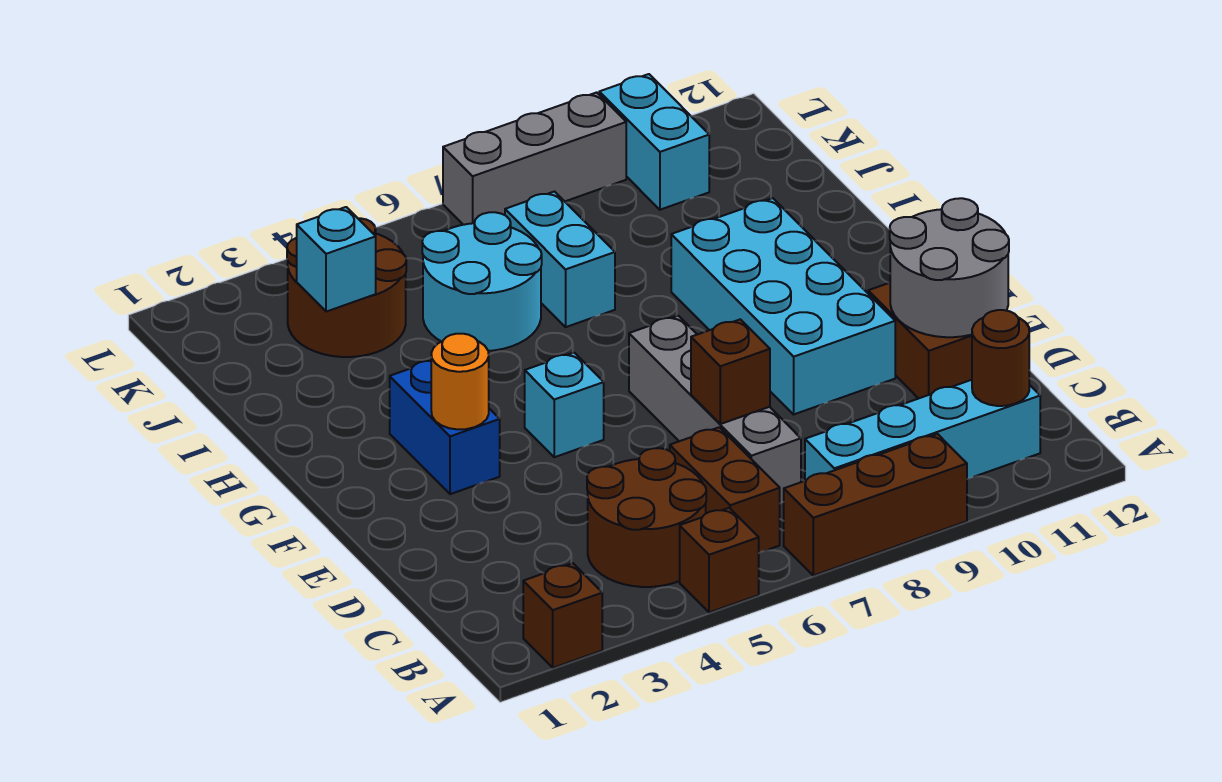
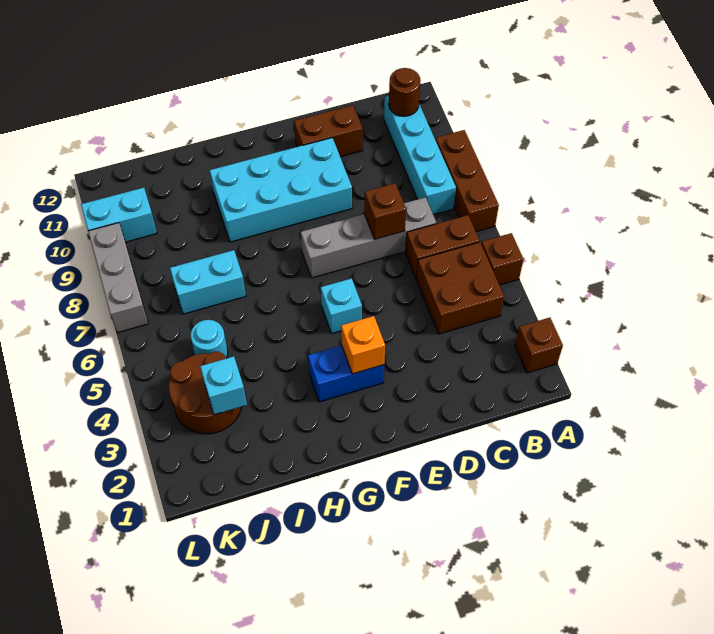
brown round brick B4:C5 level 1 -> brown brick B4:C5 level 1
grey round brick D11:E12 level 2 -> none
orange round brick F3 level 2 -> orange brick F3 level 2
cyan round brick I5:J6 level 1 -> cyan round brick J5 level 1

